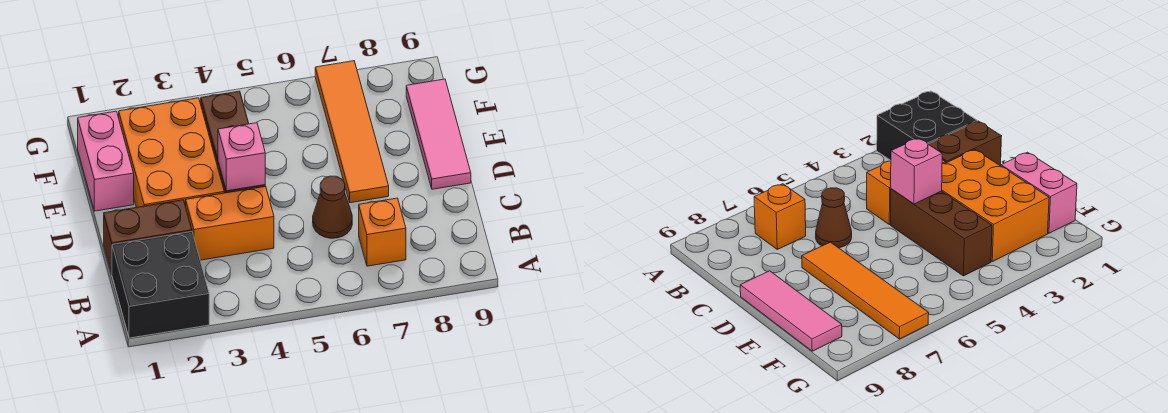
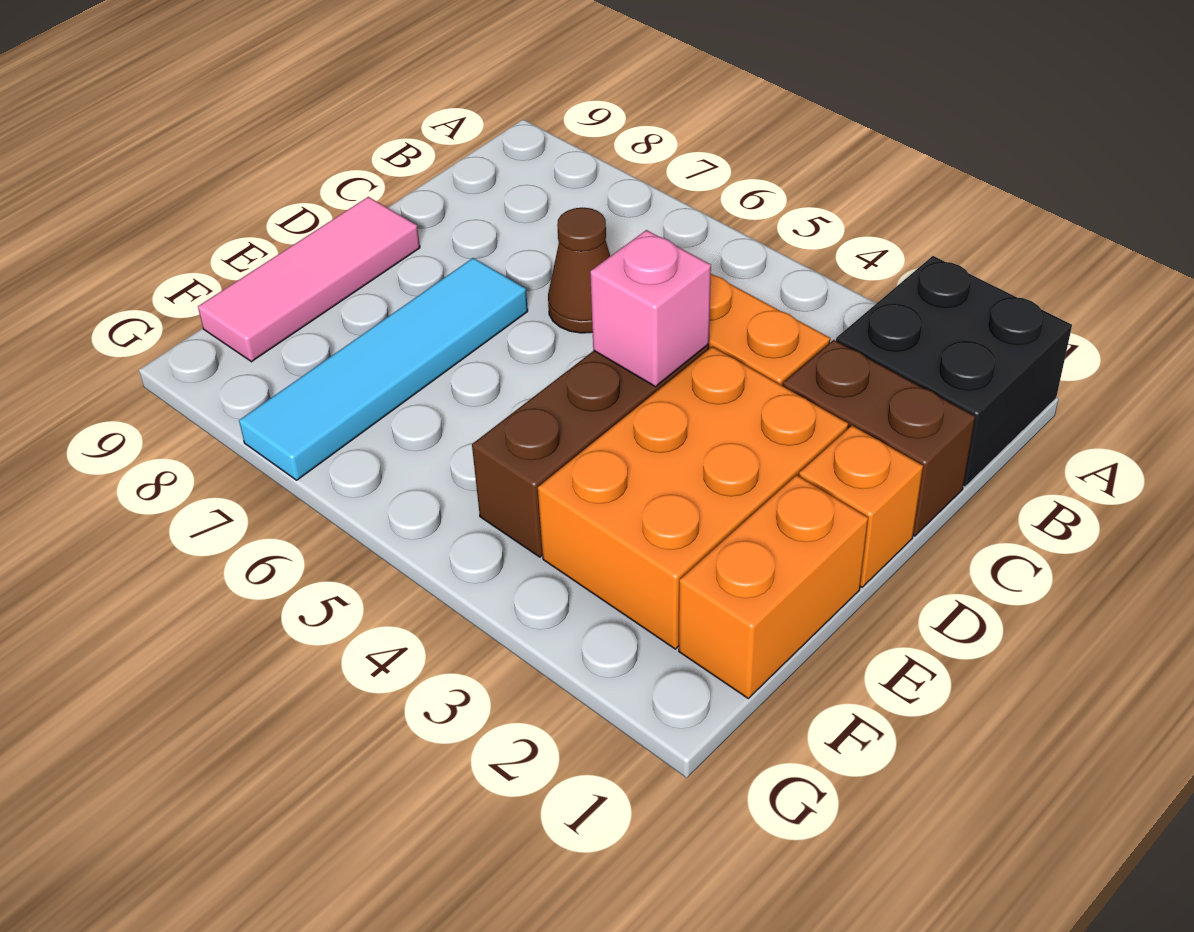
orange brick B7 level 1 -> orange brick D1 level 1
orange tile D7:G7 level 1 -> cyan tile D7:G7 level 1
pink brick E1:F1 level 1 -> orange brick E1:F1 level 1

